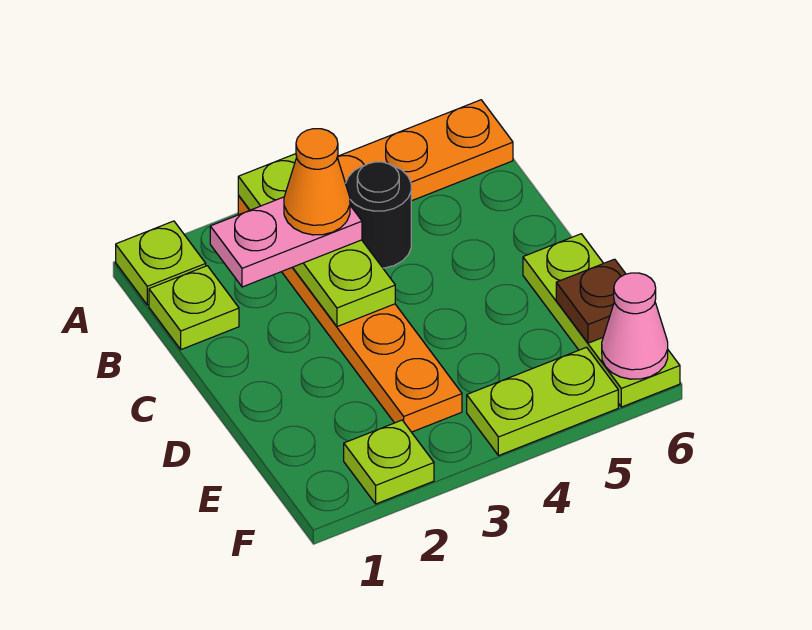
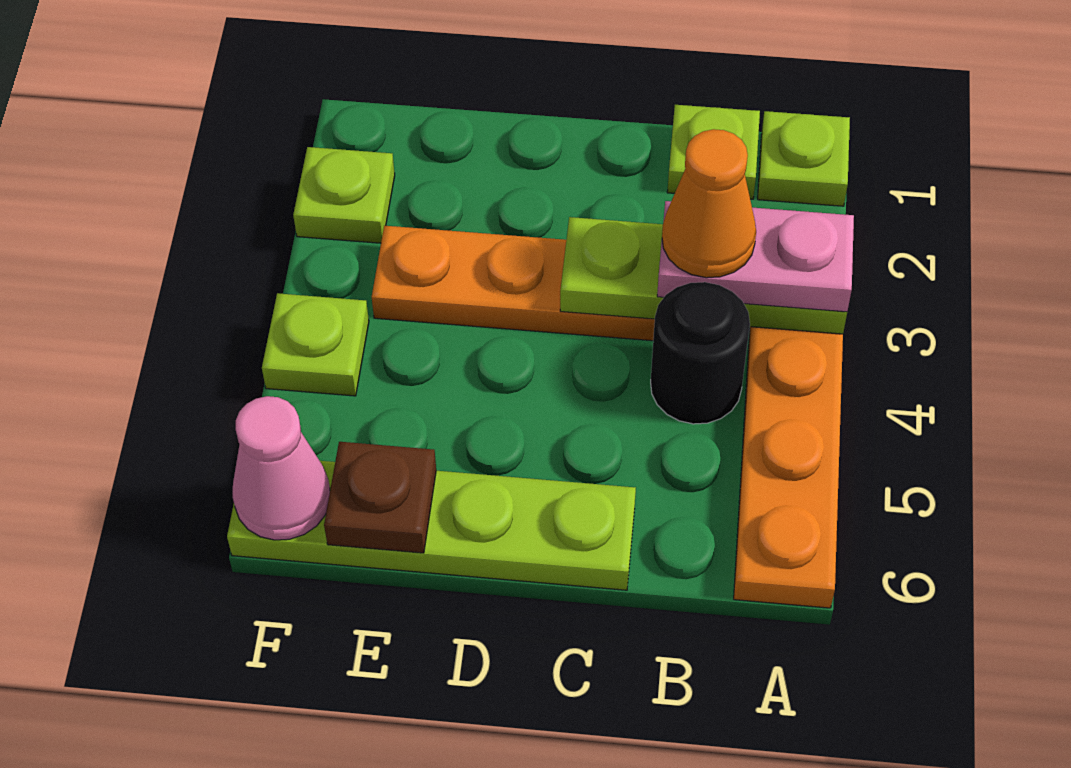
pink plate B2:B3 level 3 -> pink plate A3:B3 level 3
lime plate D6:F6 level 1 -> lime plate C6:F6 level 1
lime plate F4:F5 level 1 -> lime plate F4 level 1

